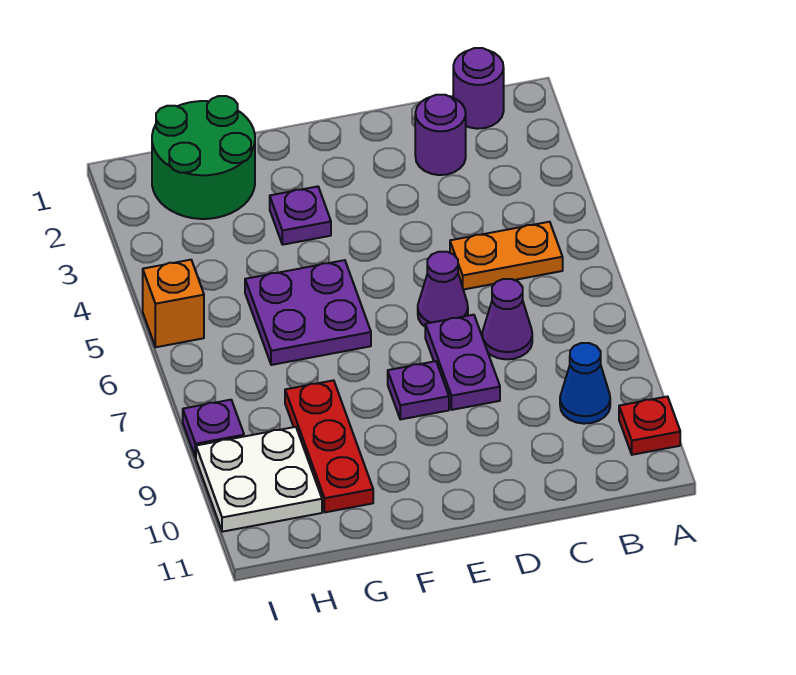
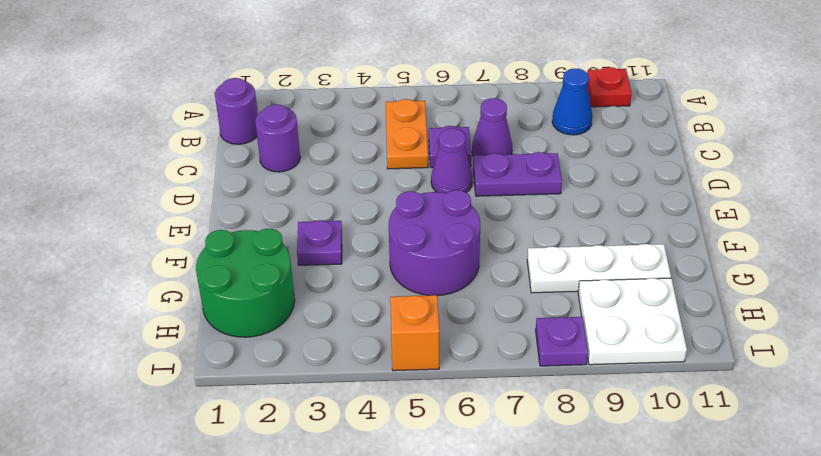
purple plate E8 level 1 -> purple plate C6 level 1
purple plate F5:G6 level 1 -> purple round brick F5:G6 level 1
red plate G8:G10 level 1 -> white plate G8:G10 level 1

